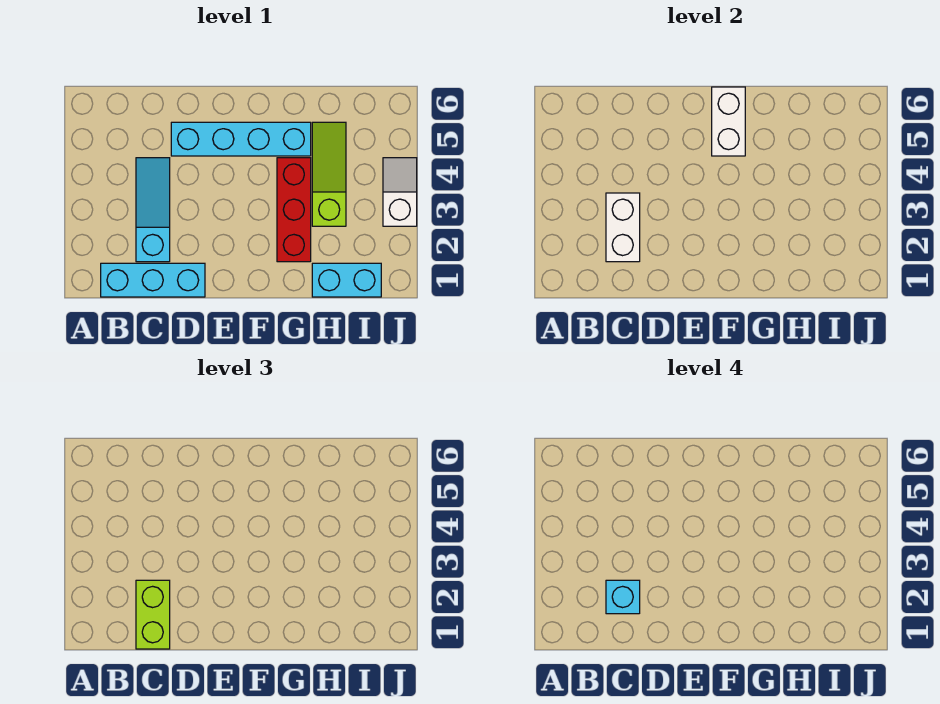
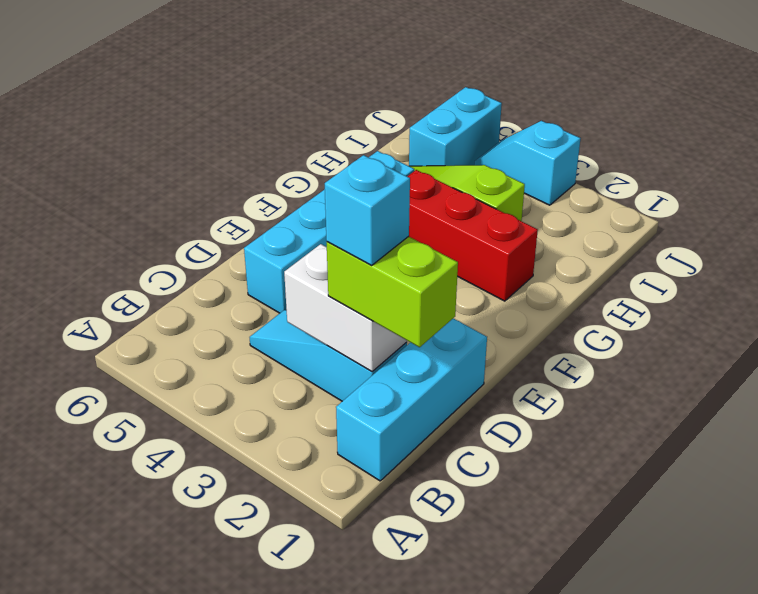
white brick F5:F6 level 2 -> none
cyan brick H1:I1 level 1 -> cyan brick I5:J5 level 1
white slope J3:J4 level 1 top 3 -> cyan slope J3:J4 level 1 top 3

